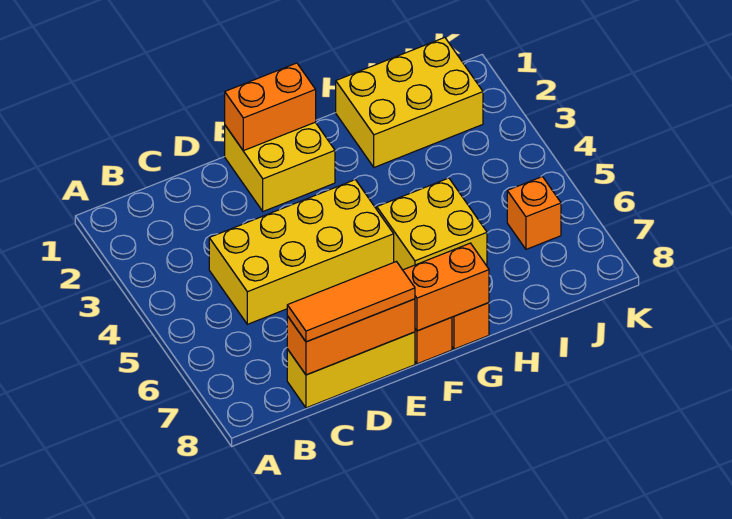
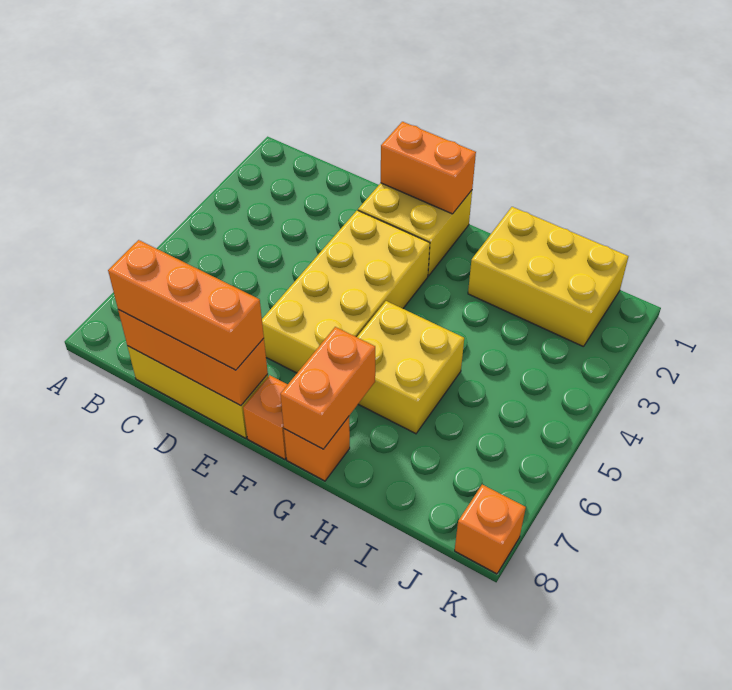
yellow brick C4:F5 level 1 -> yellow brick E3:F6 level 1
orange tile C8:E8 level 3 -> orange brick C8:E8 level 3
orange brick F8:G8 level 2 -> orange brick G7:G8 level 2
orange brick J6 level 1 -> orange brick K8 level 1

